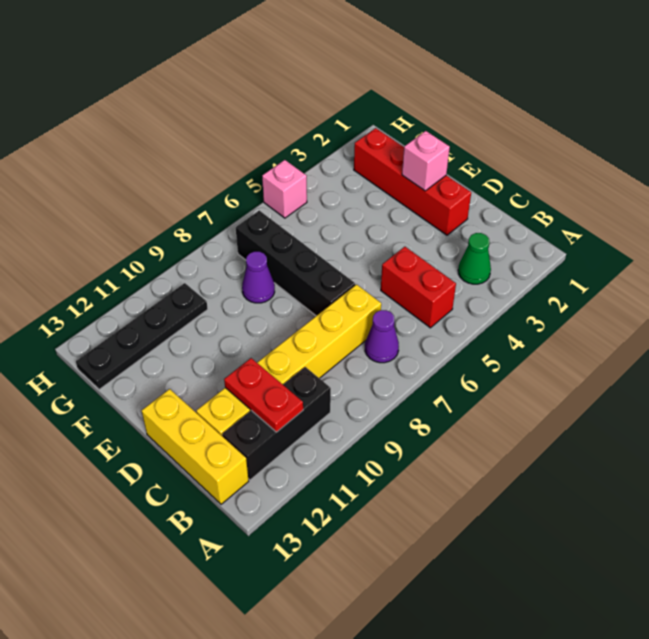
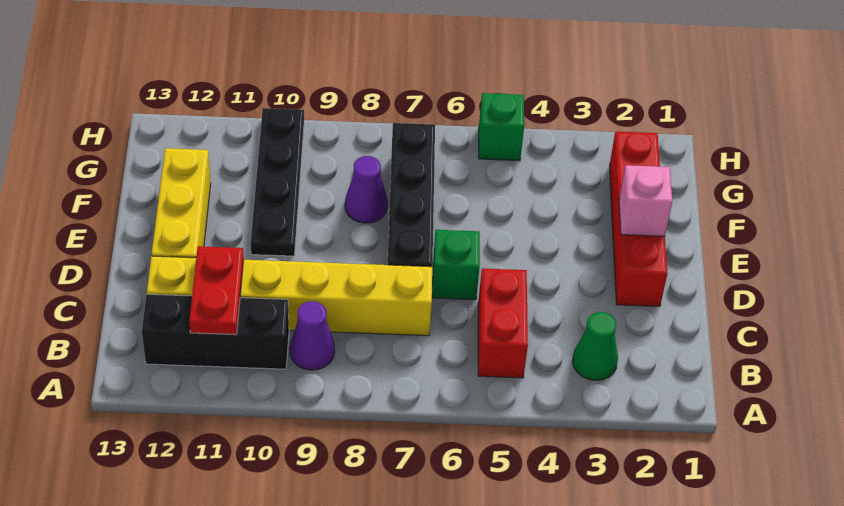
purple cone B7 level 1 -> purple cone B9 level 1
yellow brick B13:D13 level 1 -> yellow brick D12:F12 level 1
none -> green brick D6 level 1
black plate G10:G13 level 1 -> black plate E10:H10 level 1
pink brick H5 level 1 -> green brick H5 level 1

